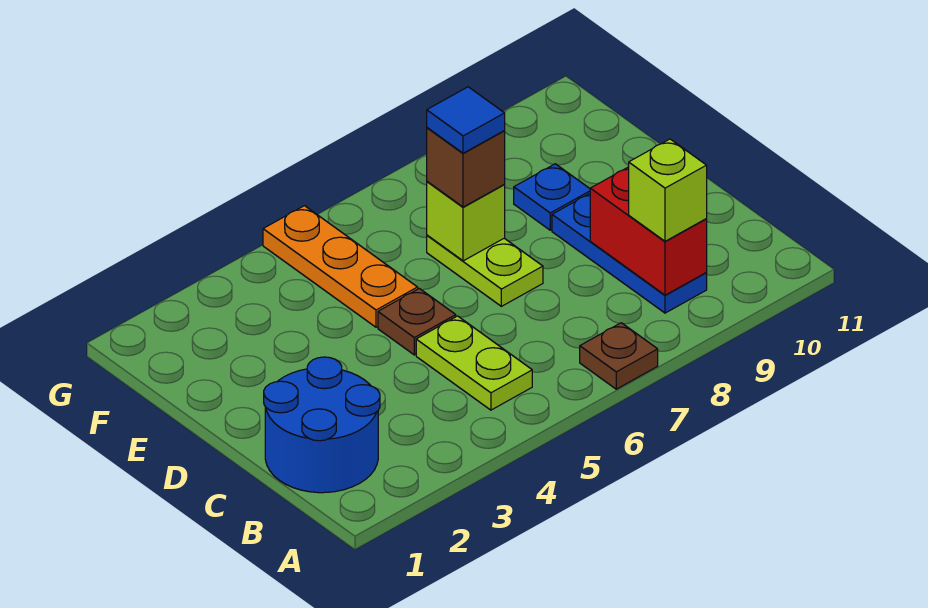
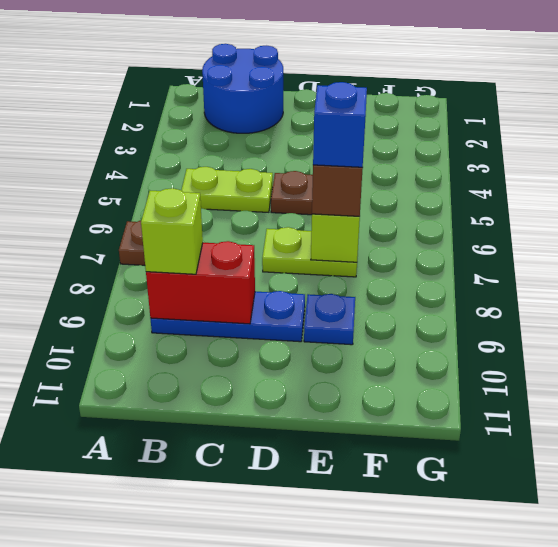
orange plate E5:G5 level 1 -> none
blue tile E7 level 4 -> blue brick E7 level 4

